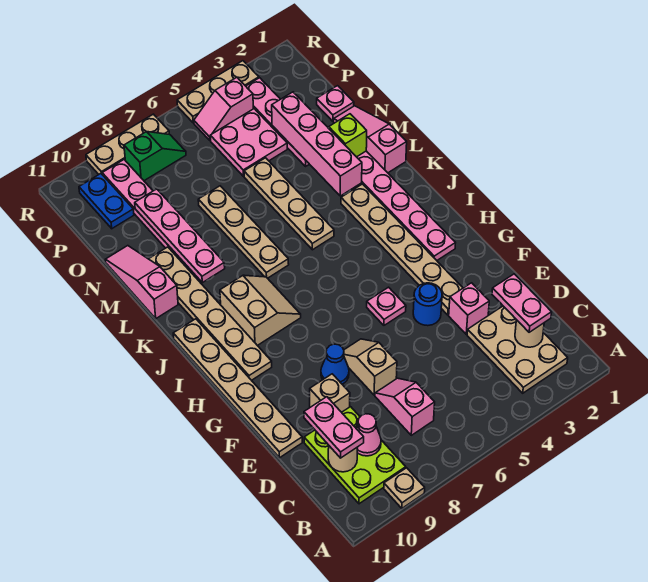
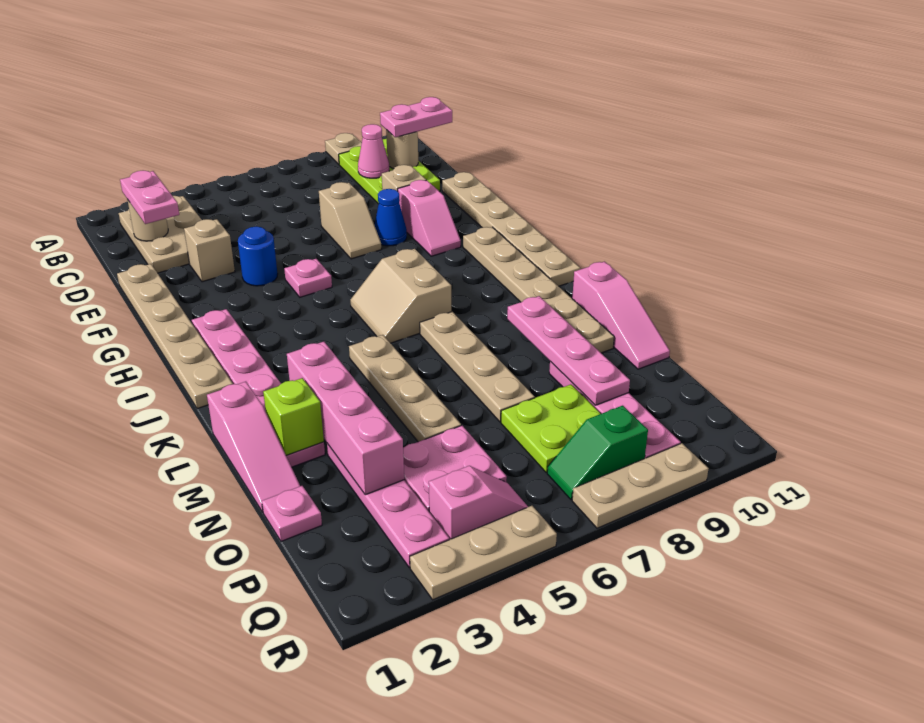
pink slope C7:D7 level 1 top C -> pink slope F9:G9 level 1 top F
pink plate C10:D10 level 3 -> pink plate C10:C11 level 3
pink brick E3 level 1 -> tan brick E3 level 1
tan plate F3:K3 level 1 -> tan plate E1:J1 level 1
tan slope I8:J9 level 1 top 9 -> tan slope I6:J7 level 1 top 7
none -> lime plate O7:P8 level 1
blue plate P10:Q10 level 1 -> none

